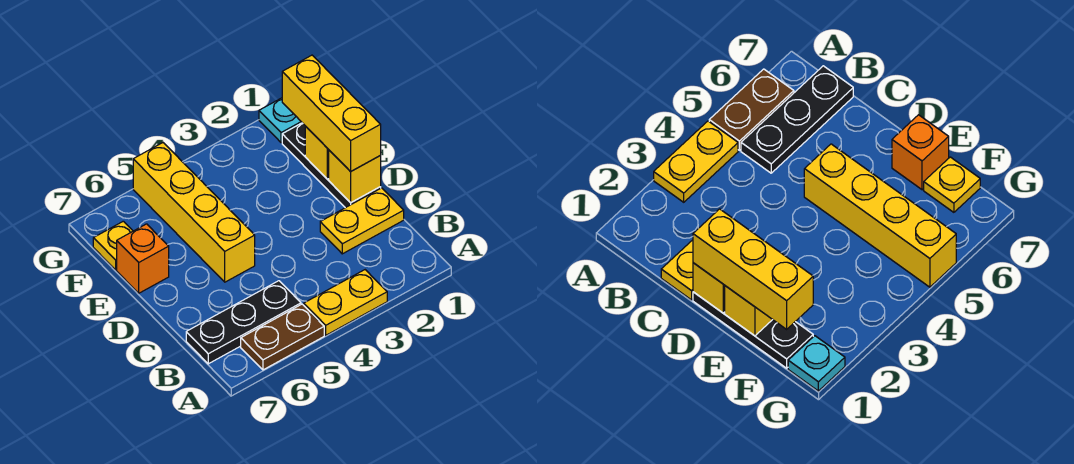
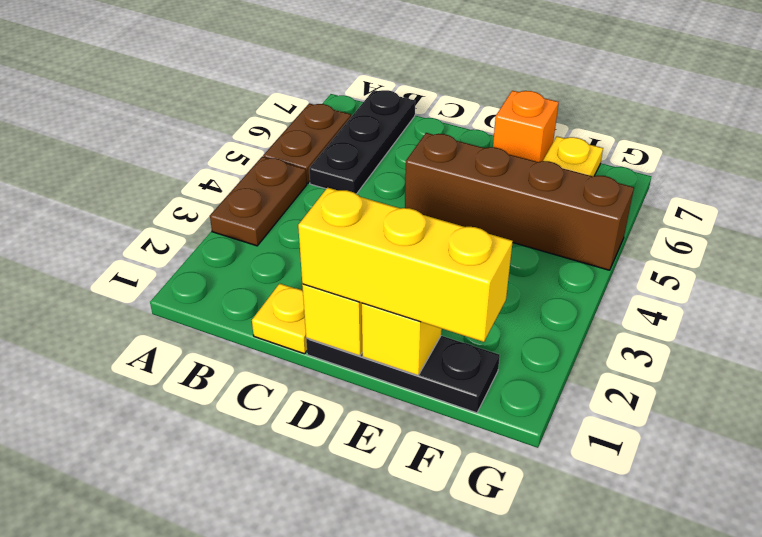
yellow plate A3:A4 level 1 -> brown plate A3:A4 level 1
yellow plate C1:C2 level 1 -> yellow plate C1 level 1
yellow brick D5:G5 level 1 -> brown brick D5:G5 level 1
cyan plate G1 level 1 -> none

